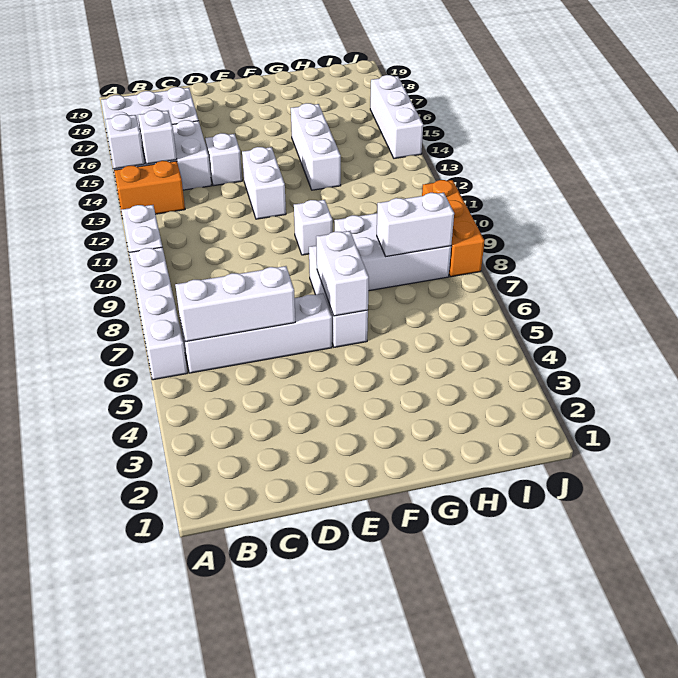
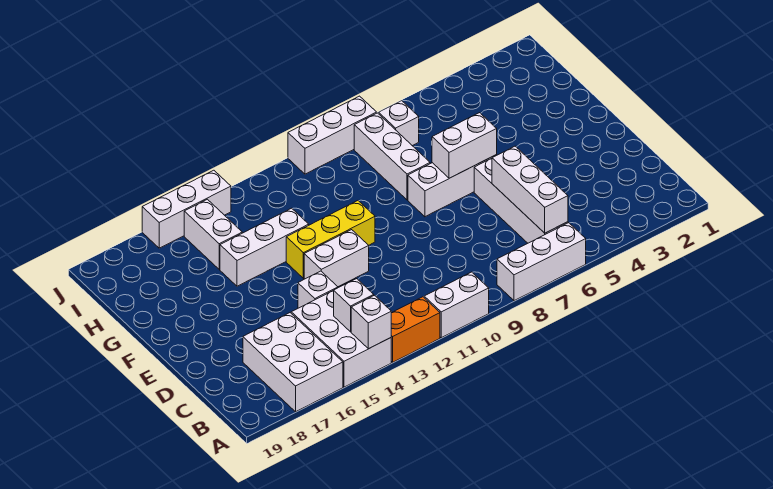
white brick A6:A9 level 1 -> white brick A6:A8 level 1
orange brick A13:B13 level 1 -> orange brick A12:A13 level 1
white brick F10 level 1 -> white brick I7 level 1
none -> yellow brick F11:F13 level 1
white brick G8:I9 level 1 -> white brick G8:I8 level 1
white brick H8:I8 level 2 -> white brick H15:I15 level 1
orange brick J8:J10 level 1 -> white brick J8:J10 level 1

